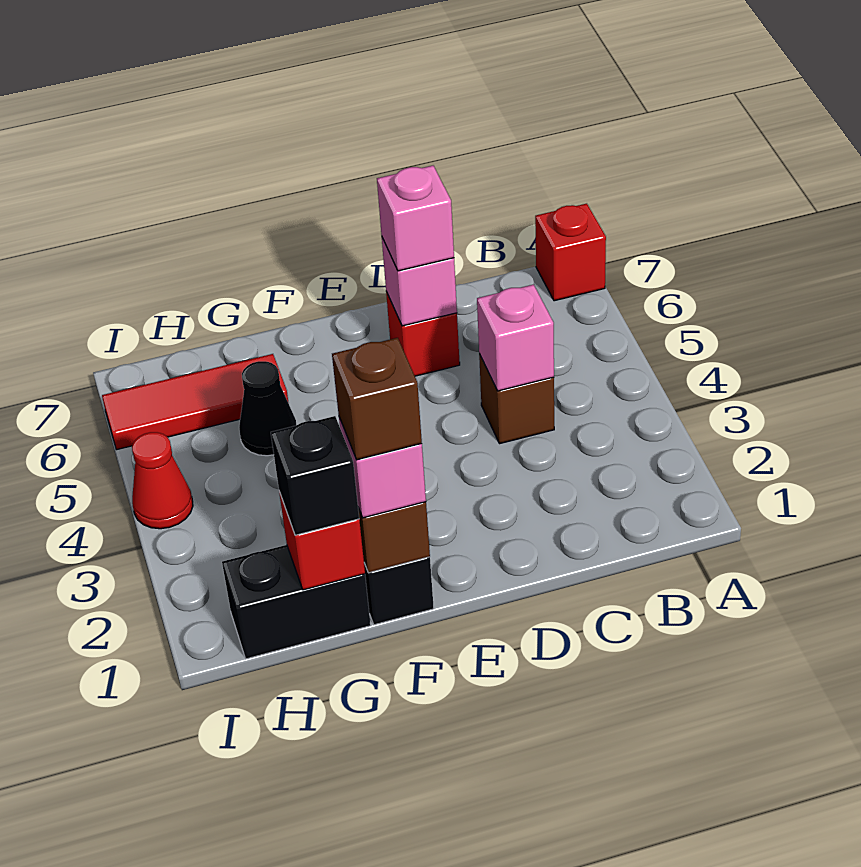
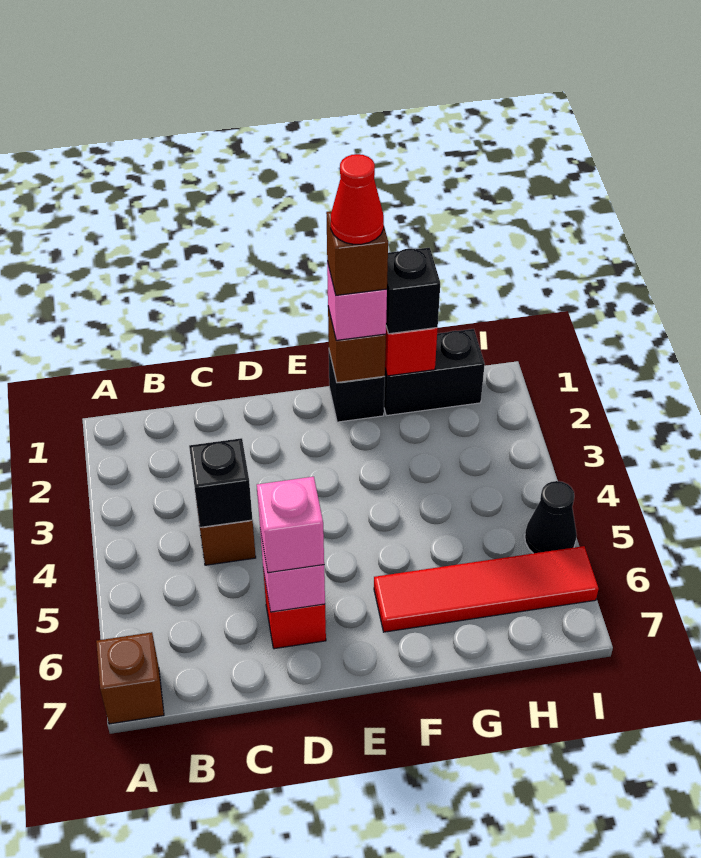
red brick A7 level 1 -> brown brick A7 level 1
pink brick C4 level 2 -> black brick C4 level 2
black cone G5 level 1 -> black cone I5 level 1
red tile G6:I6 level 1 -> red tile F6:I6 level 1
red cone I4 level 1 -> red cone F1 level 5

